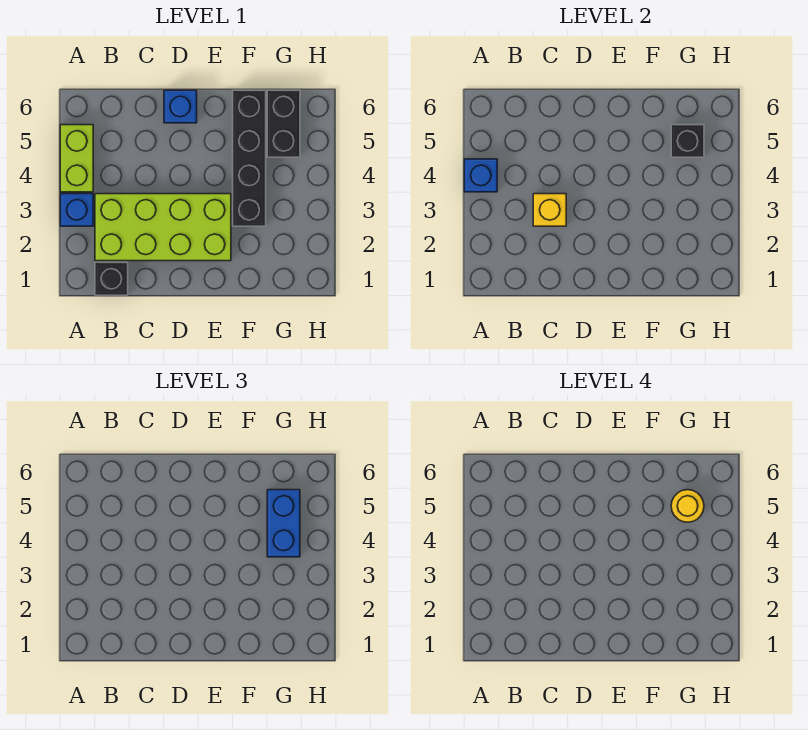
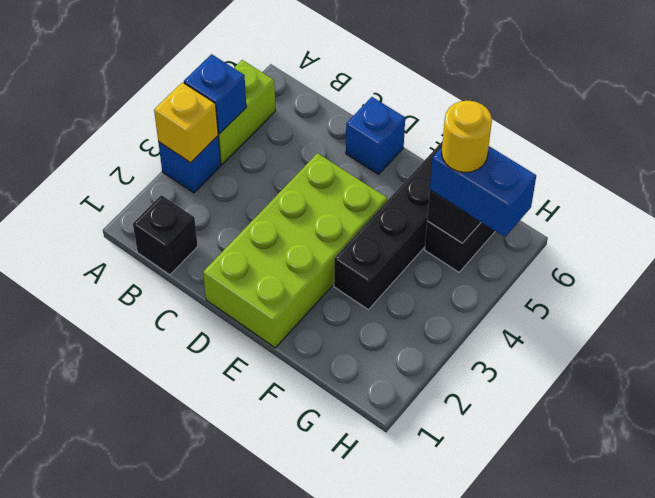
lime brick B2:E3 level 1 -> lime brick D1:E4 level 1
yellow brick C3 level 2 -> yellow brick A3 level 2
blue brick G4:G5 level 3 -> blue brick G5:H5 level 3

